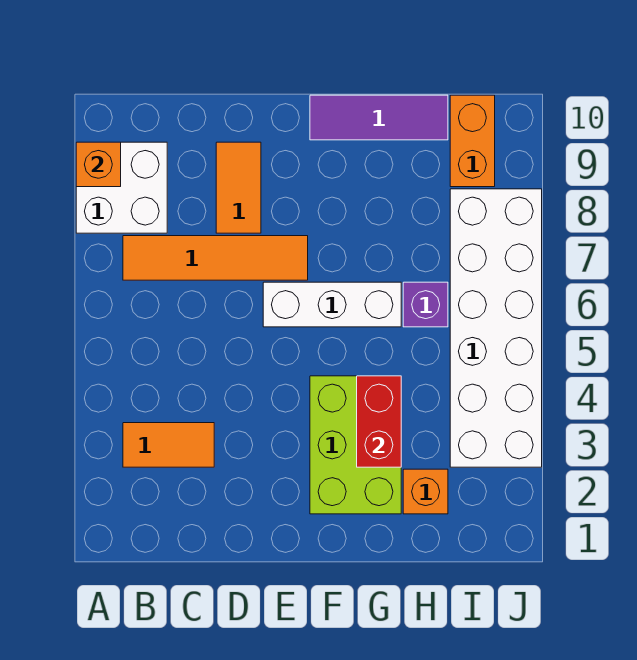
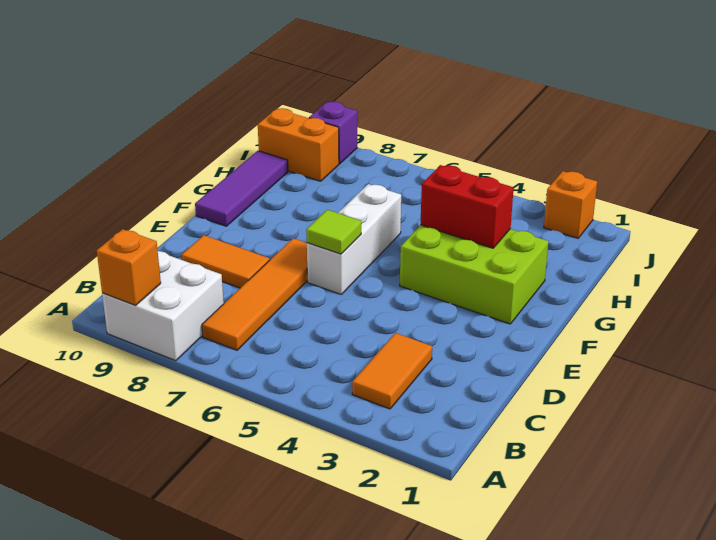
none -> lime tile E6 level 2
orange brick H2 level 1 -> orange brick J2 level 1
purple brick H6 level 1 -> purple brick J9 level 1
white brick I3:J8 level 1 -> none

